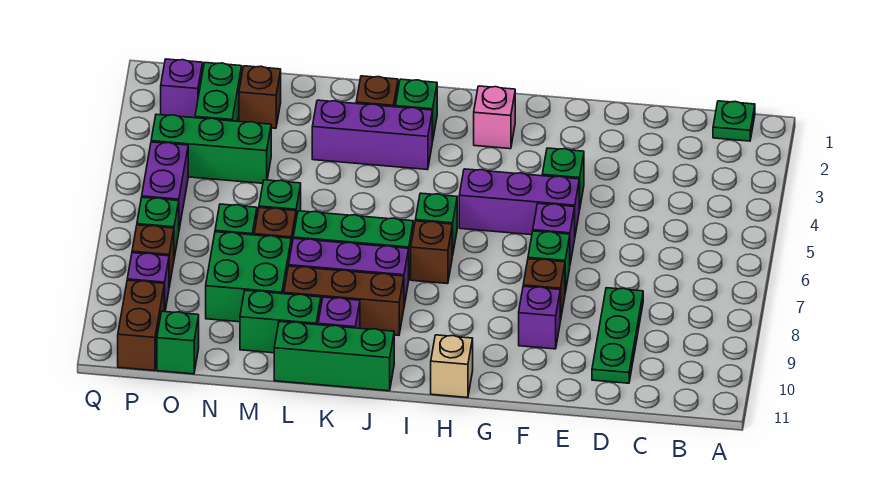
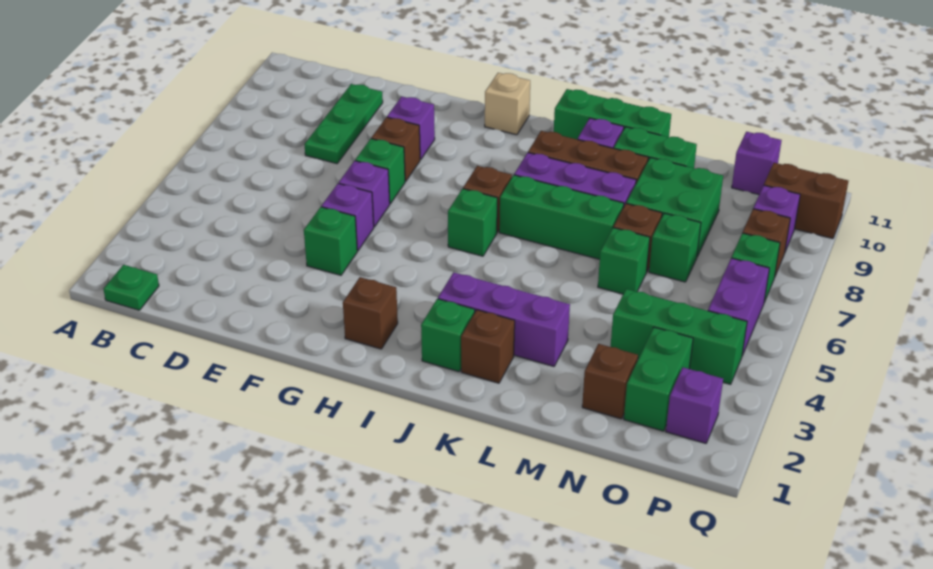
purple brick F5:H5 level 1 -> purple brick F5 level 1
pink brick H2 level 1 -> brown brick H2 level 1
green brick O11 level 1 -> purple brick O11 level 1
brown brick P10:P11 level 1 -> brown brick P10:Q10 level 1

